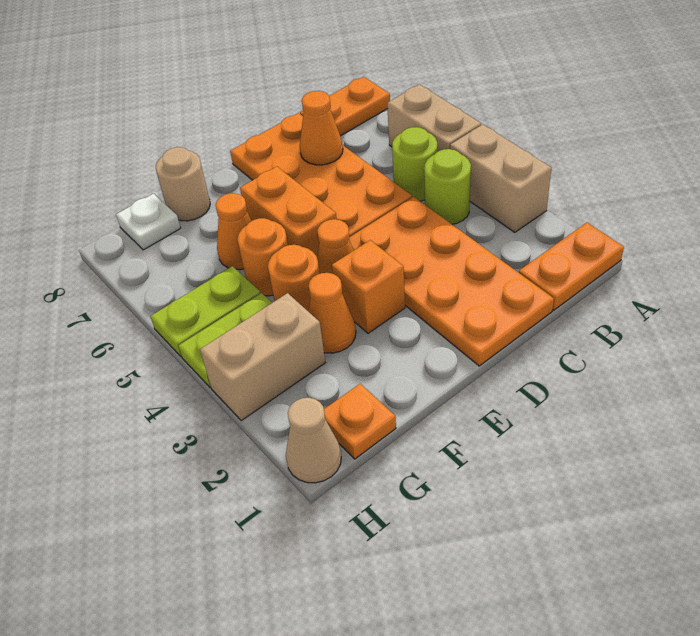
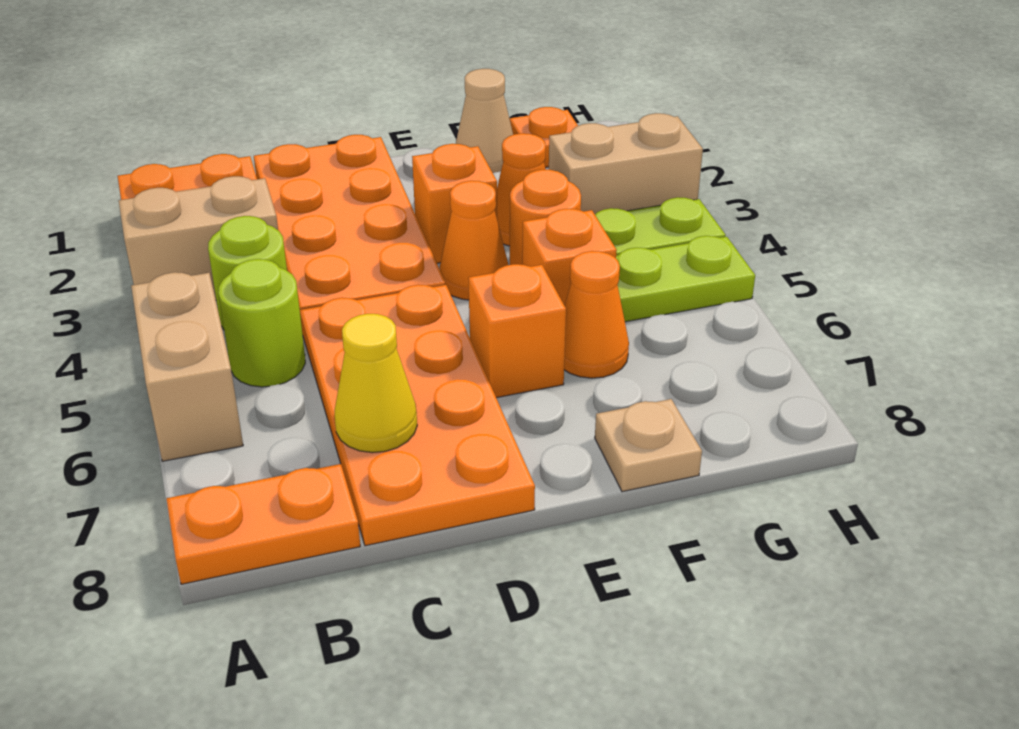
tan brick A3:A4 level 1 -> tan brick A3:B3 level 1
orange cone C7 level 2 -> yellow cone C7 level 2
orange brick E5:E6 level 1 -> orange brick E6 level 1
orange round brick F5 level 1 -> orange brick F5 level 1
tan round brick F8 level 1 -> tan plate F8 level 1
white plate G8 level 1 -> none
tan cone H1 level 1 -> tan cone F1 level 1

